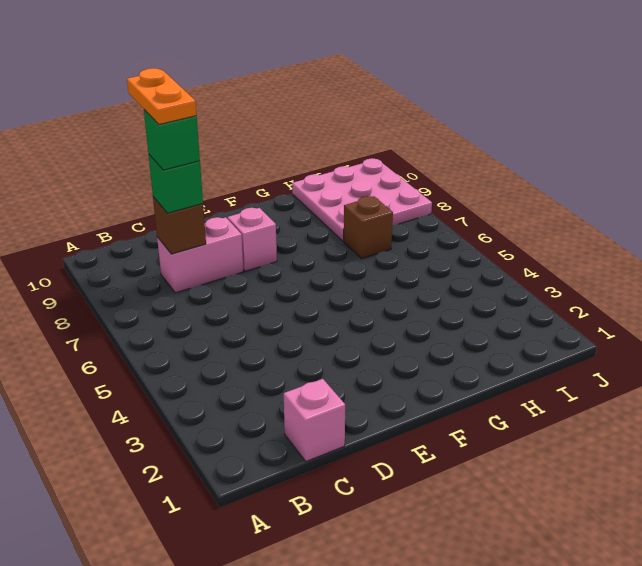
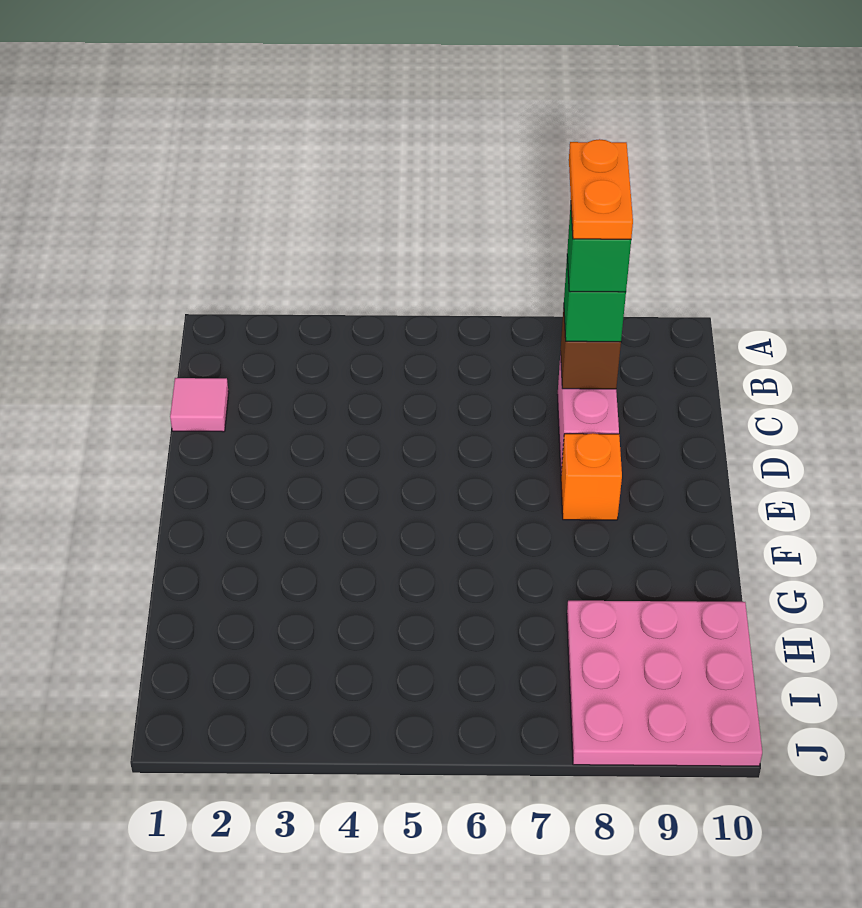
pink brick C1 level 1 -> pink tile C1 level 1
orange plate C8:C9 level 5 -> orange plate B8:C8 level 5
pink brick E8 level 1 -> orange brick E8 level 1
brown brick H7 level 1 -> none

